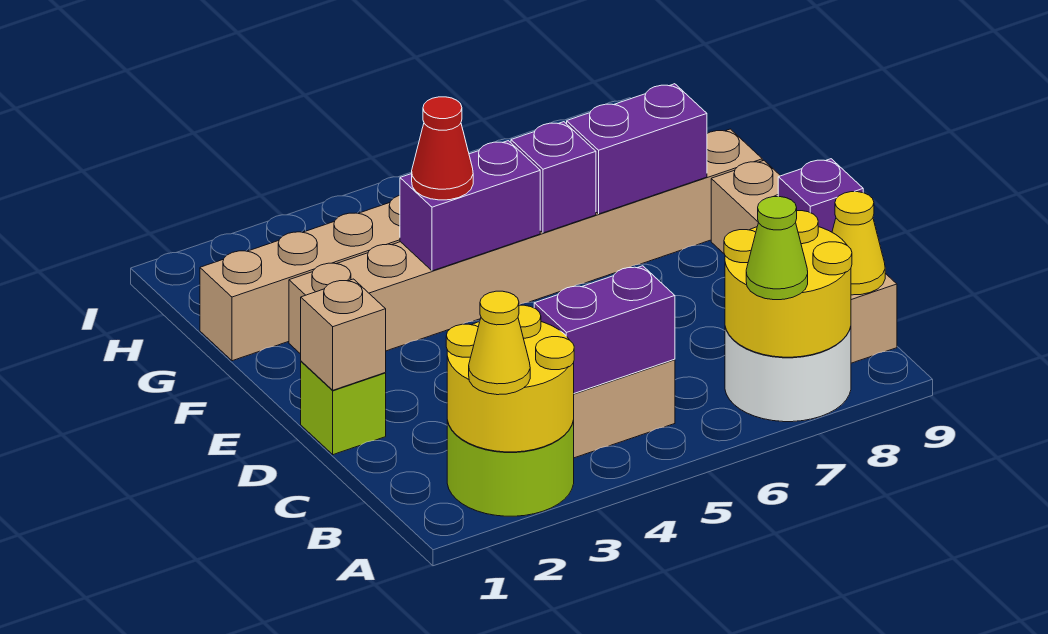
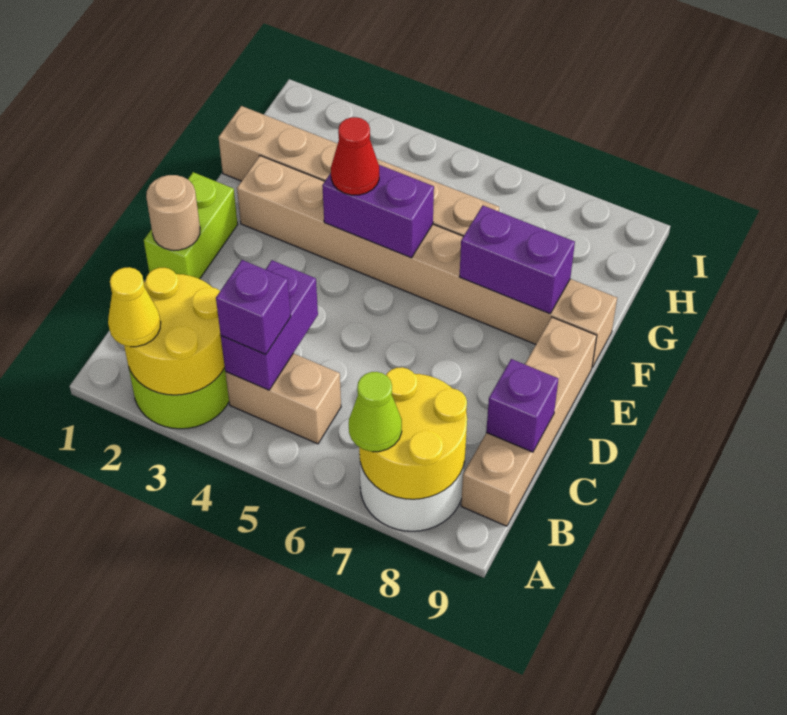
purple brick B4:B5 level 2 -> purple brick B4:C4 level 2
yellow cone B9 level 2 -> none
lime brick D1 level 1 -> lime brick D1:E1 level 1
tan brick D1 level 2 -> tan round brick D1 level 2
purple brick F6 level 2 -> purple brick B4 level 3

